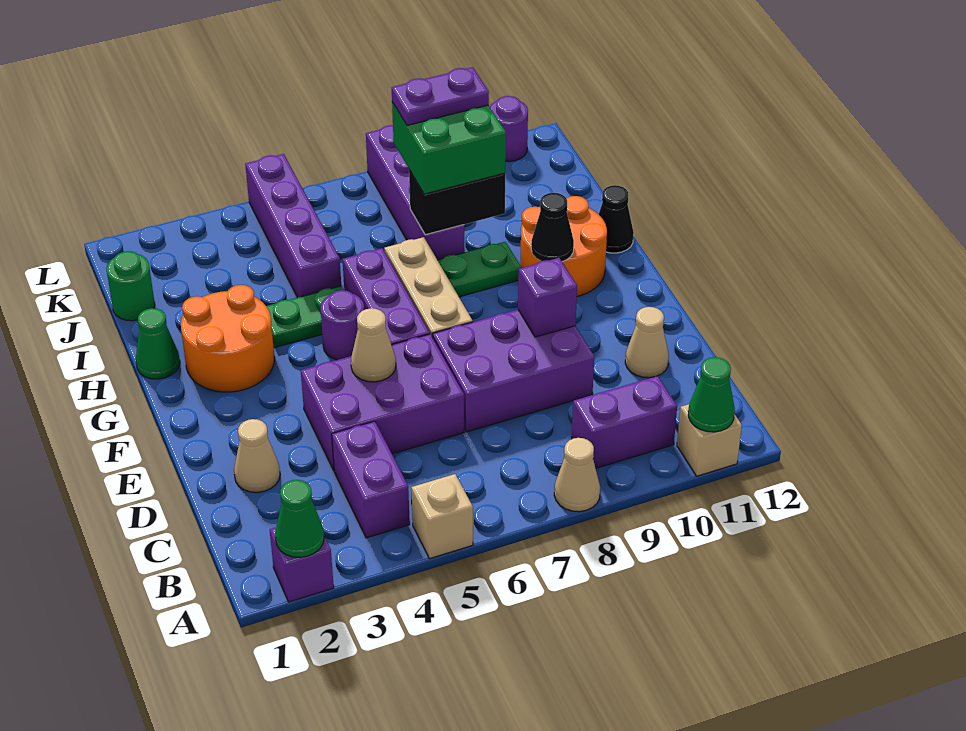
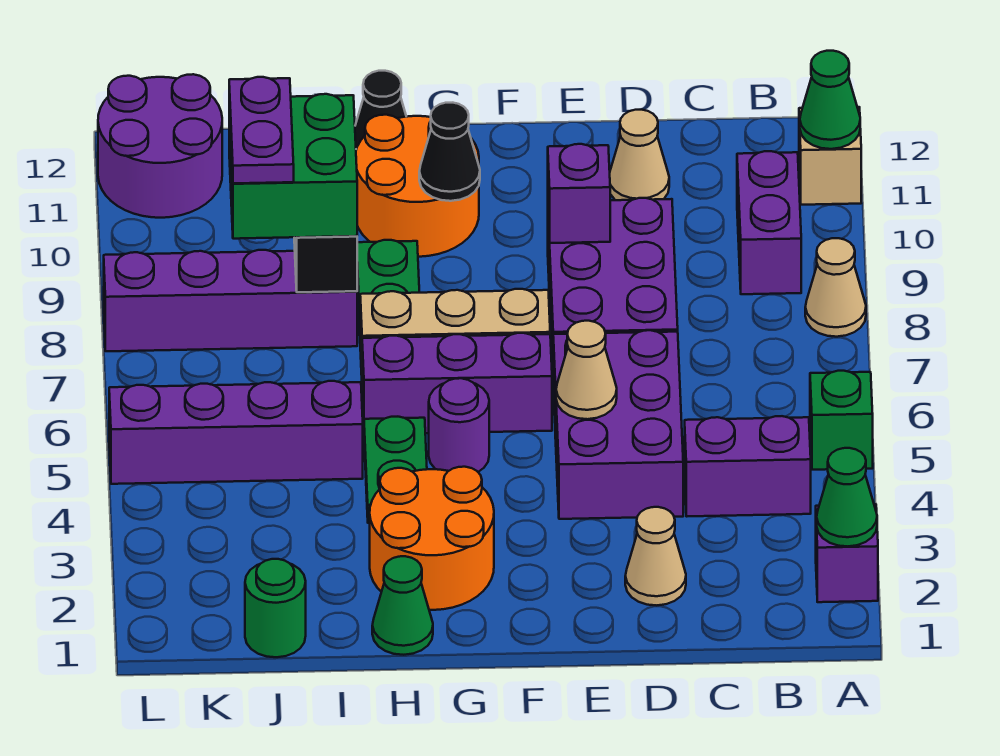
tan brick A5 level 1 -> green brick A5 level 1
purple round brick L11 level 1 -> purple round brick K11:L12 level 1

